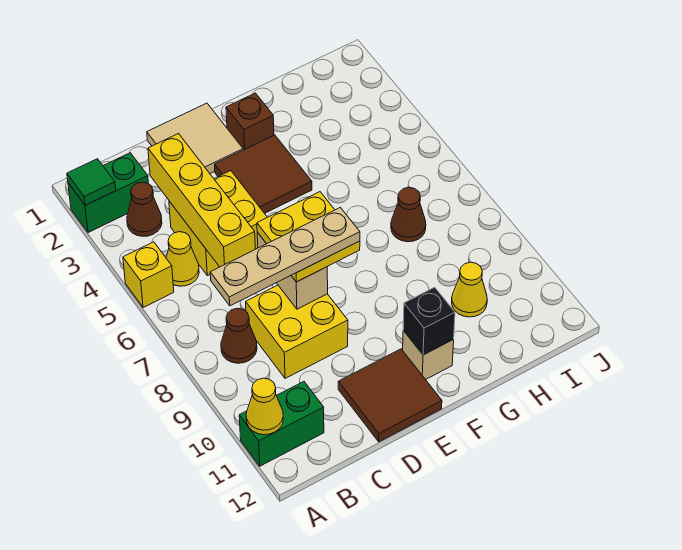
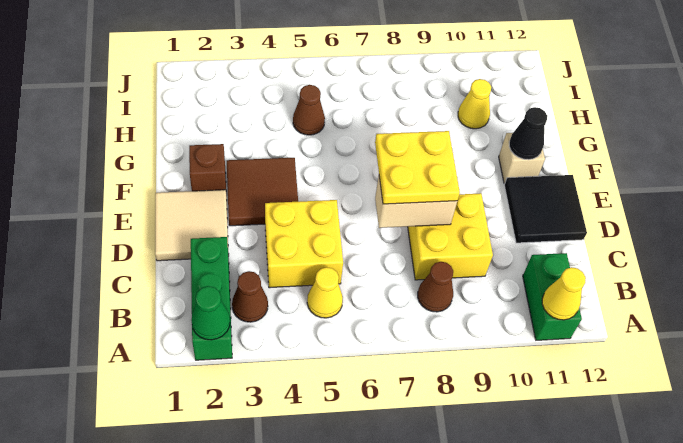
green brick A2:B2 level 1 -> green brick A2:C2 level 1
green tile A2 level 2 -> green cone A2 level 2
yellow brick A5 level 1 -> none
tan plate B8:E8 level 4 -> none
yellow brick C3:C6 level 2 -> none
brown tile D11:E12 level 1 -> black tile D11:E12 level 1
black brick F11 level 2 -> black cone F11 level 2
brown cone H7 level 1 -> brown cone H5 level 1

